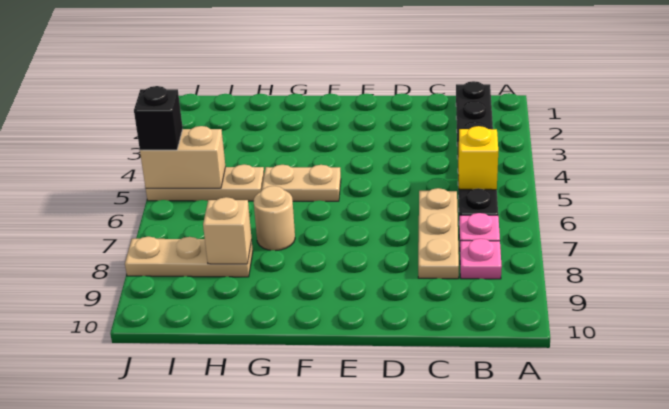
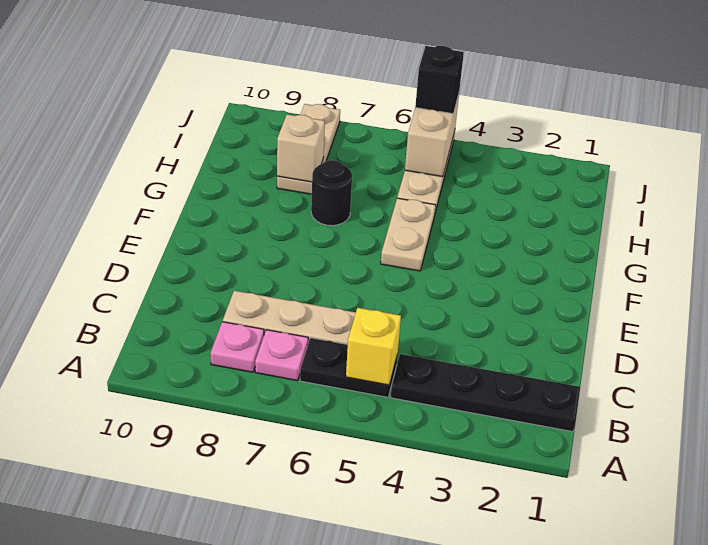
tan round brick G7 level 1 -> black round brick G7 level 1

